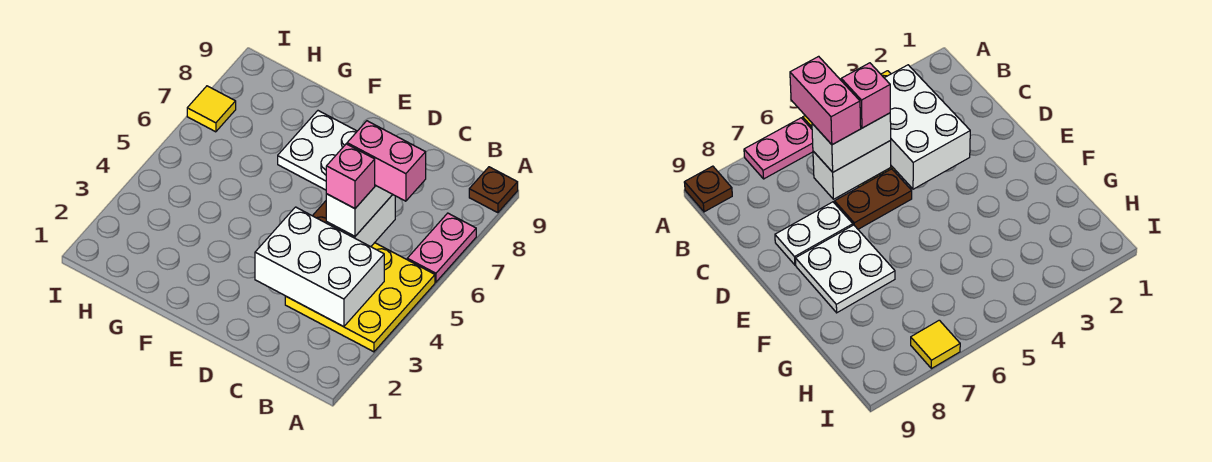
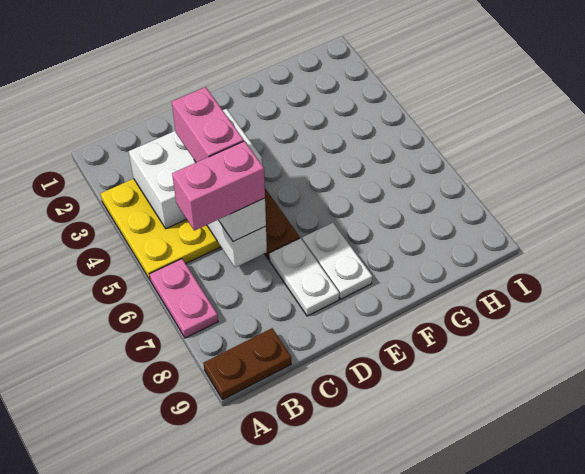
brown plate A9 level 1 -> brown plate A9:B9 level 1
pink brick C5 level 4 -> pink brick C4:C5 level 4
white plate E7:F8 level 1 -> white plate E7:E8 level 1
yellow tile I7 level 1 -> none

